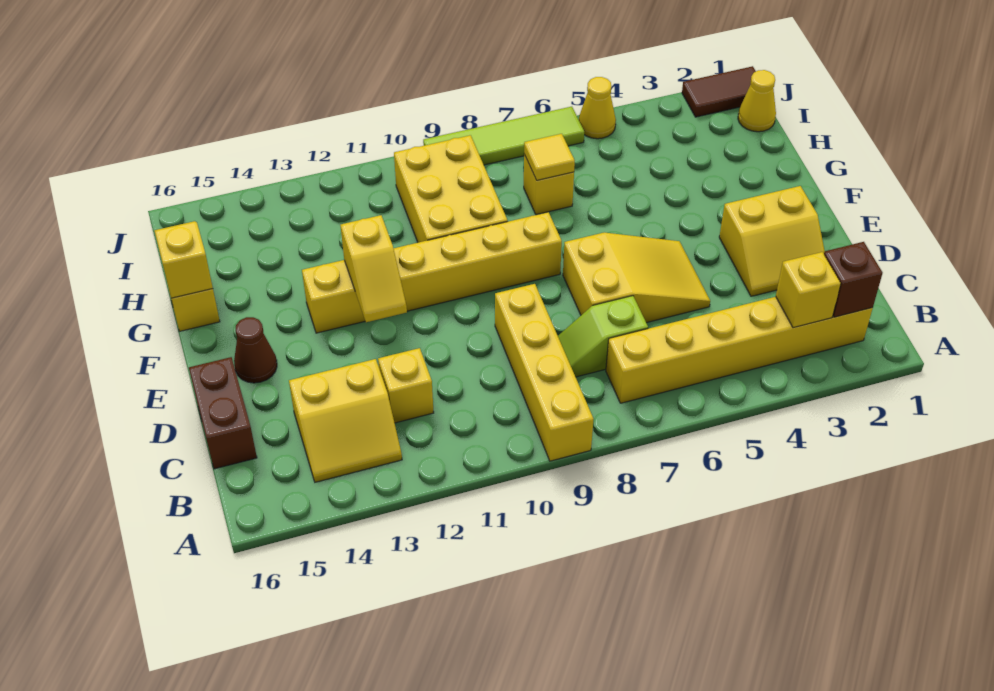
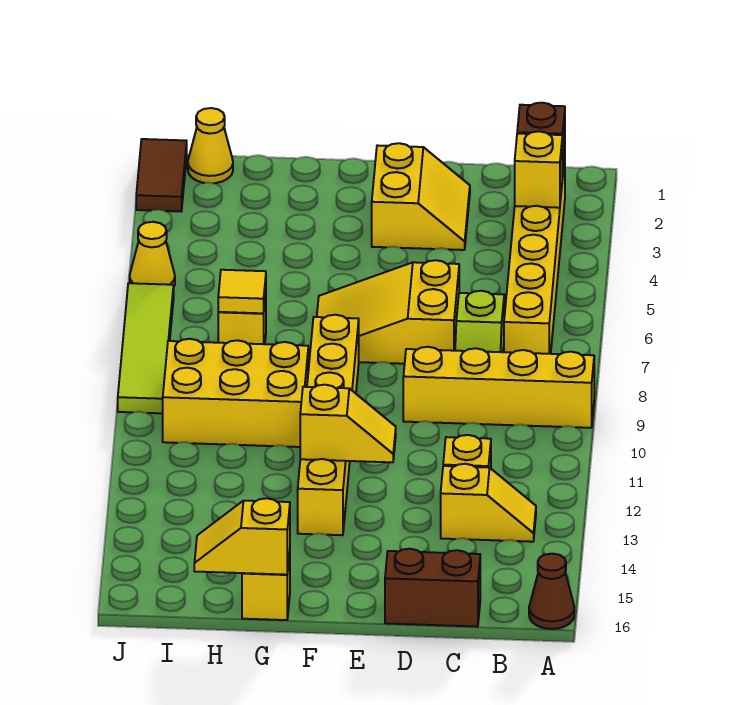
yellow slope B13:C14 level 1 top C -> yellow slope B13:C13 level 1 top C
yellow slope D5:E7 level 1 top 7 -> yellow slope D6:F7 level 1 top D
brown cone E15 level 1 -> brown cone A16 level 1

